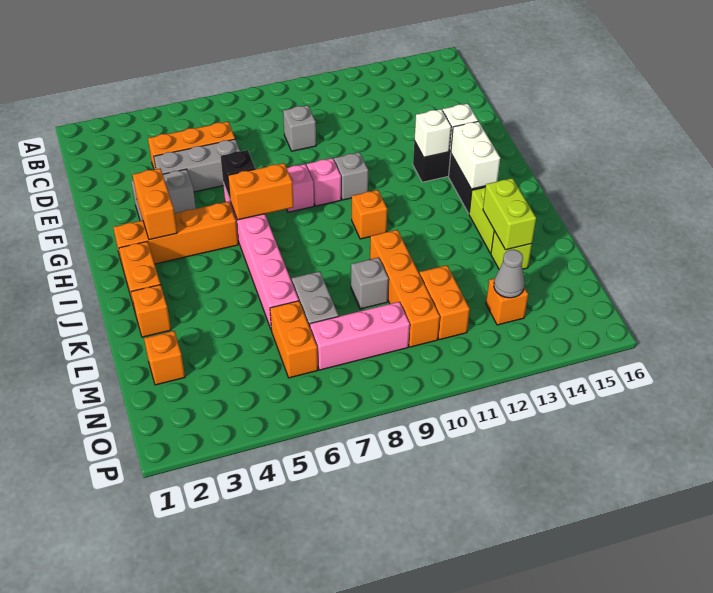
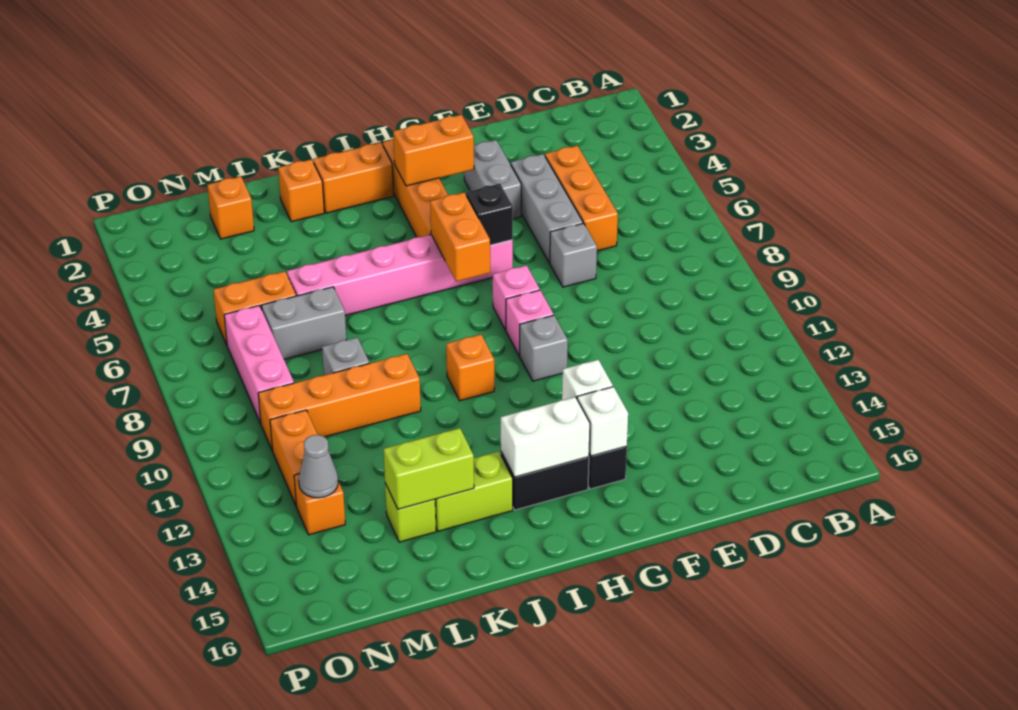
grey brick D9 level 1 -> grey brick E7 level 1
orange brick M11:N11 level 1 -> orange brick N11:N12 level 1

